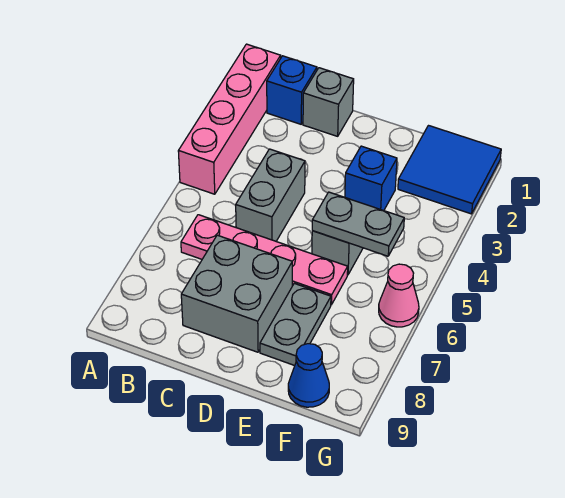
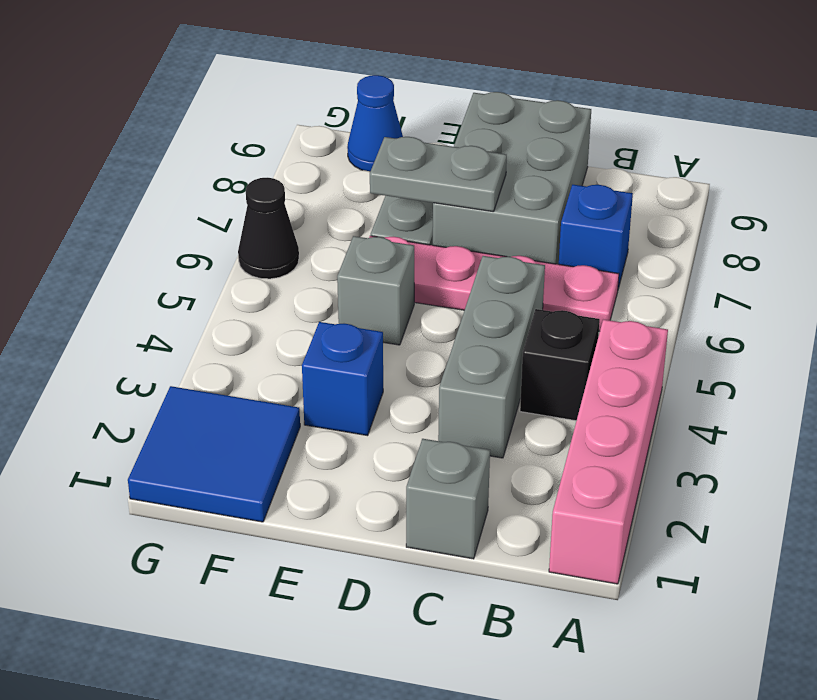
blue brick B1 level 1 -> blue brick B7 level 1
none -> black brick B4 level 1
grey brick C4:C5 level 1 -> grey brick C3:C5 level 1
grey brick C7:D8 level 1 -> grey brick C7:D9 level 1
grey plate E5:F5 level 2 -> grey plate D7:E7 level 2
pink cone G6 level 1 -> black cone G6 level 1

